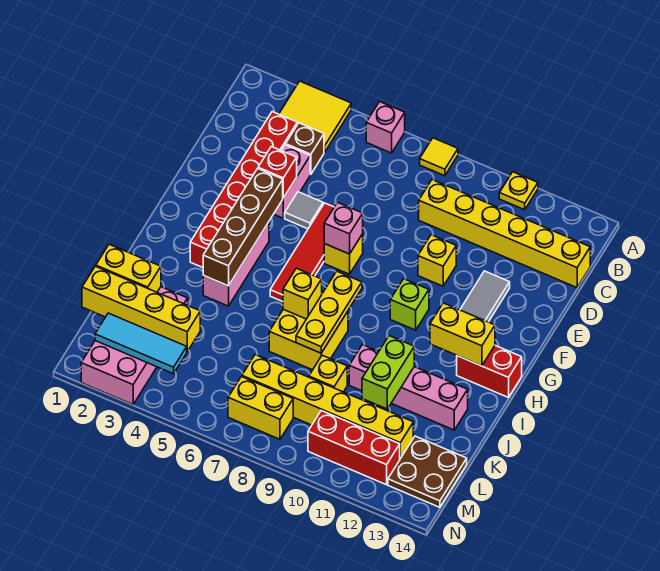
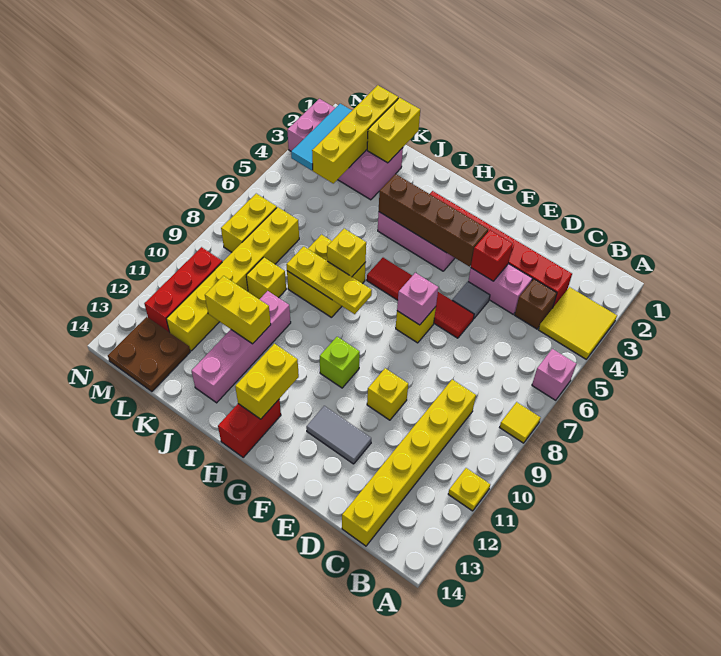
lime brick J11:K11 level 2 -> yellow brick J11:K11 level 2

